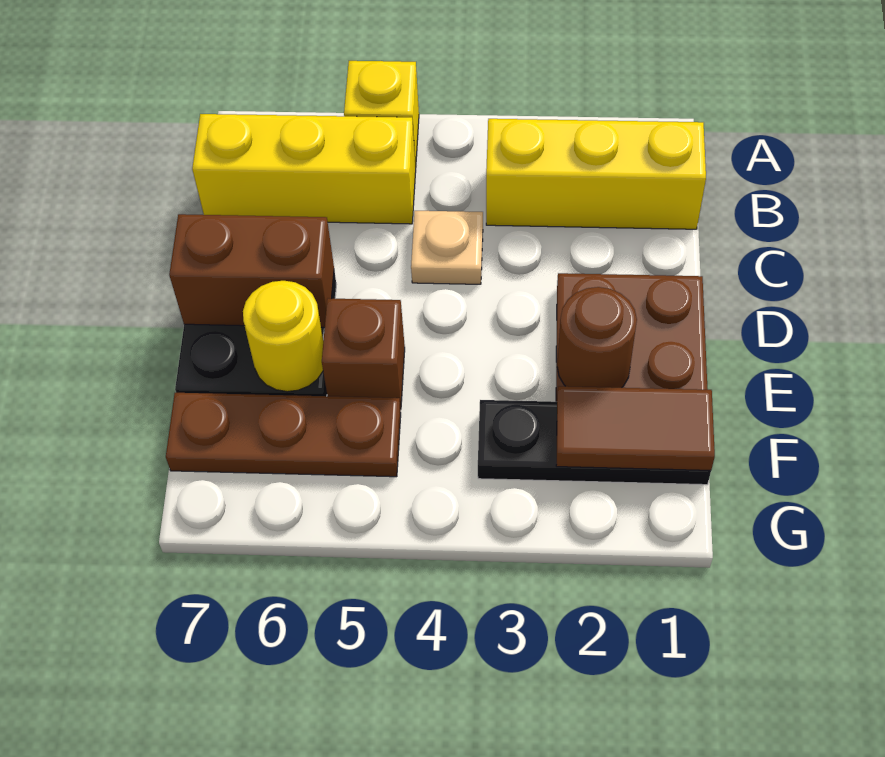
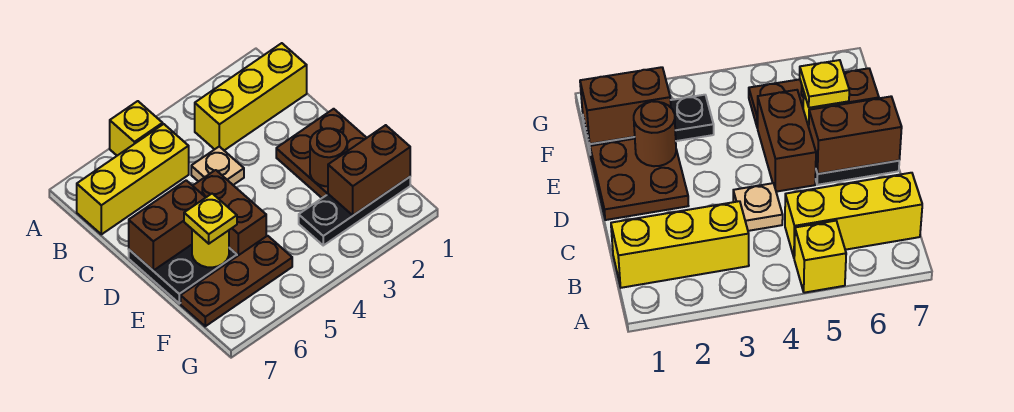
brown brick E5 level 1 -> brown brick D5:E5 level 1
none -> yellow plate E6 level 3
brown tile F1:F2 level 2 -> brown brick F1:F2 level 2

